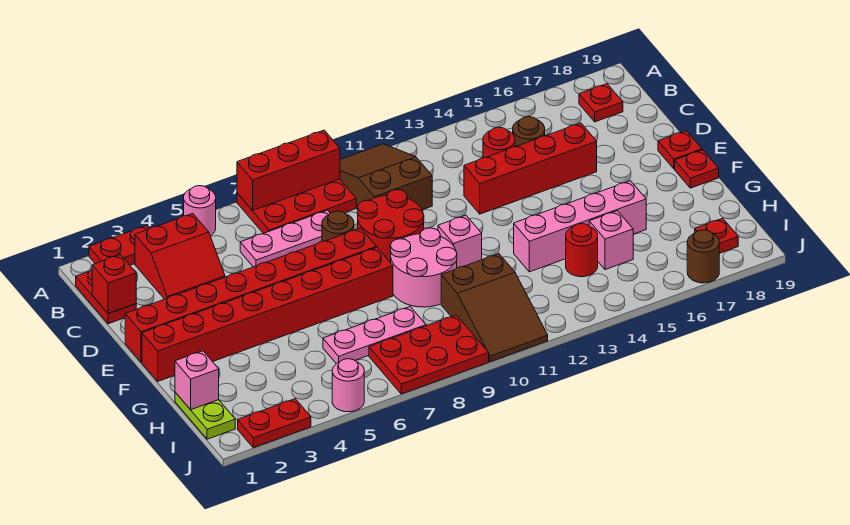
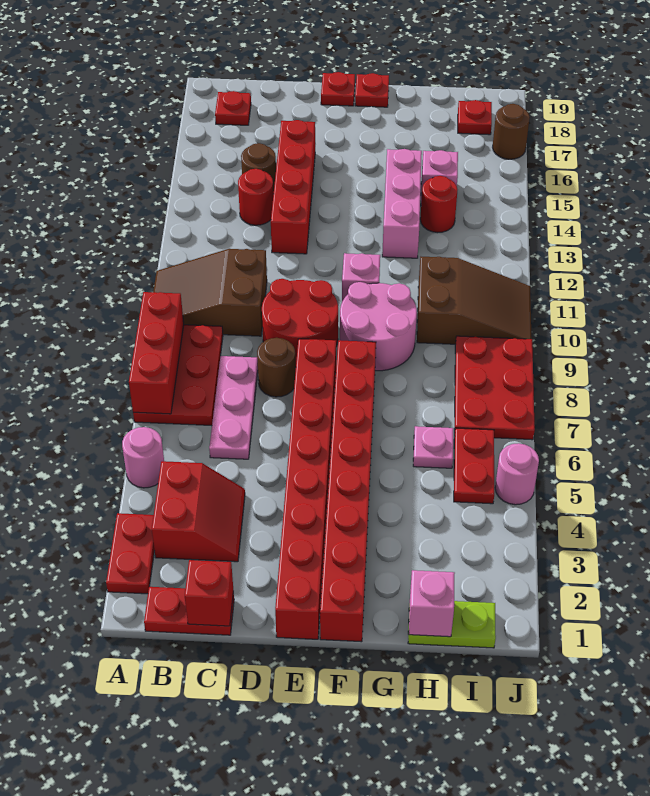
pink brick G13:G16 level 1 -> pink brick G13:G15 level 1
pink plate H6:H8 level 1 -> pink plate H6 level 1
red plate J2:J3 level 1 -> red plate I5:I6 level 1

